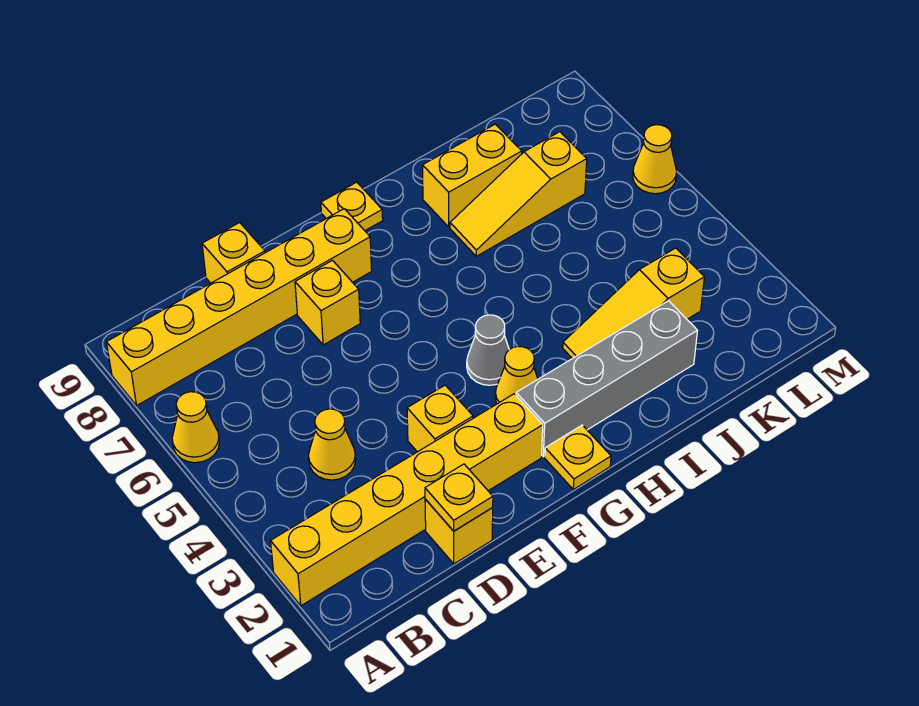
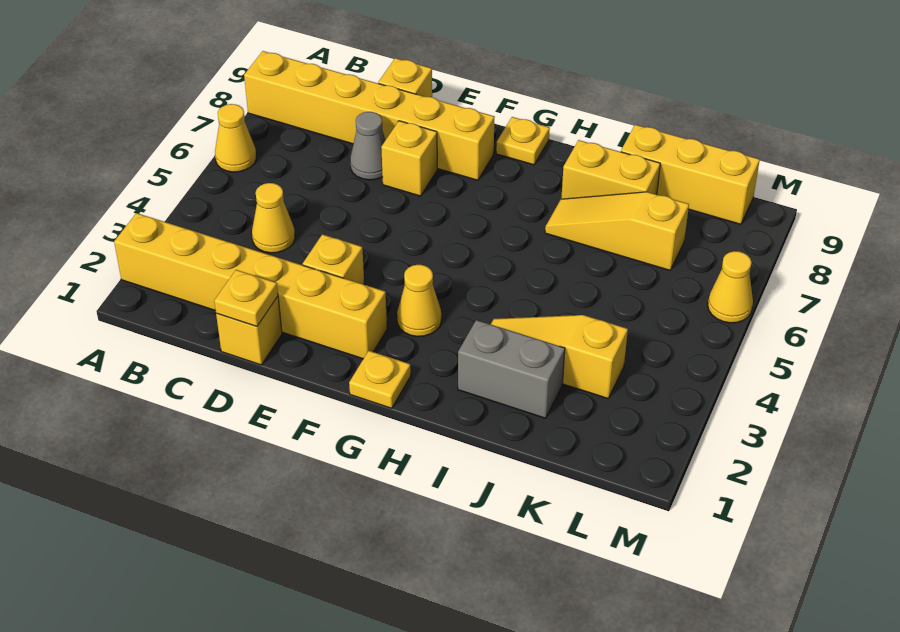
grey brick G2:J2 level 1 -> grey brick I2:J2 level 1
grey cone G4 level 1 -> grey cone D7 level 1
none -> yellow brick J9:L9 level 1

